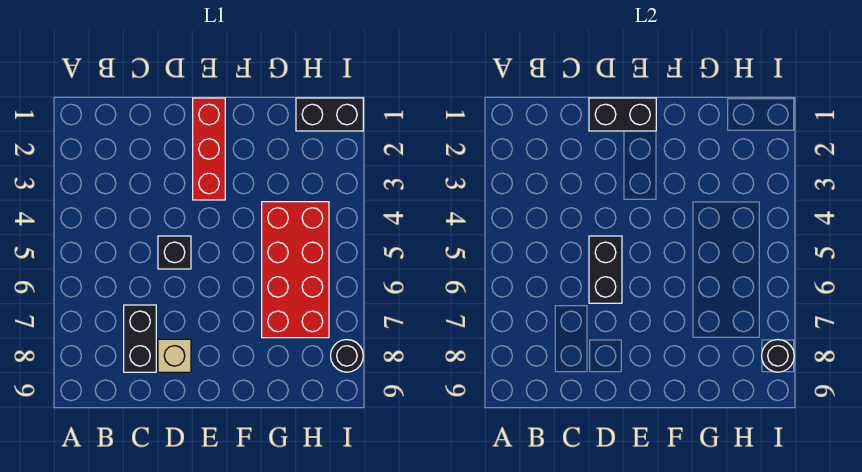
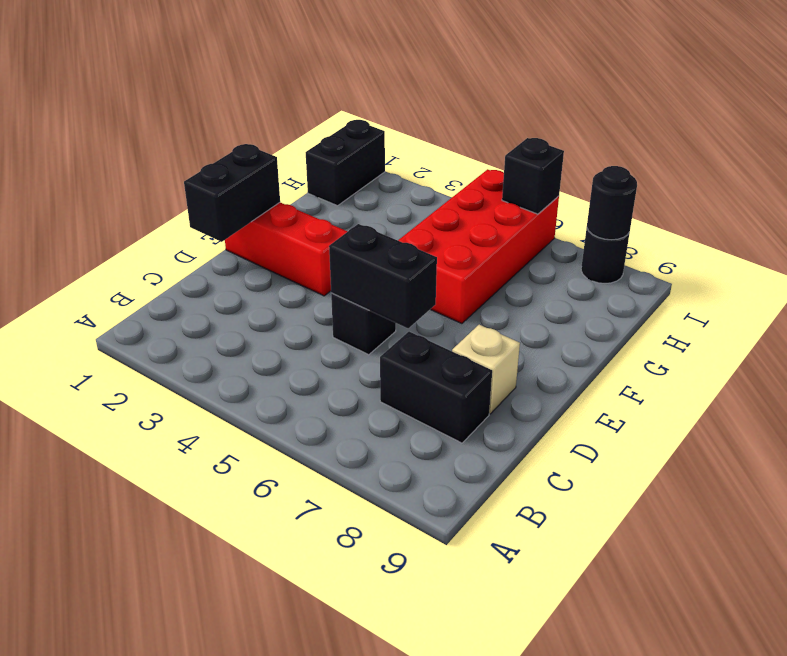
red brick G4:H7 level 1 -> red brick F5:I6 level 1
none -> black brick I6 level 2

